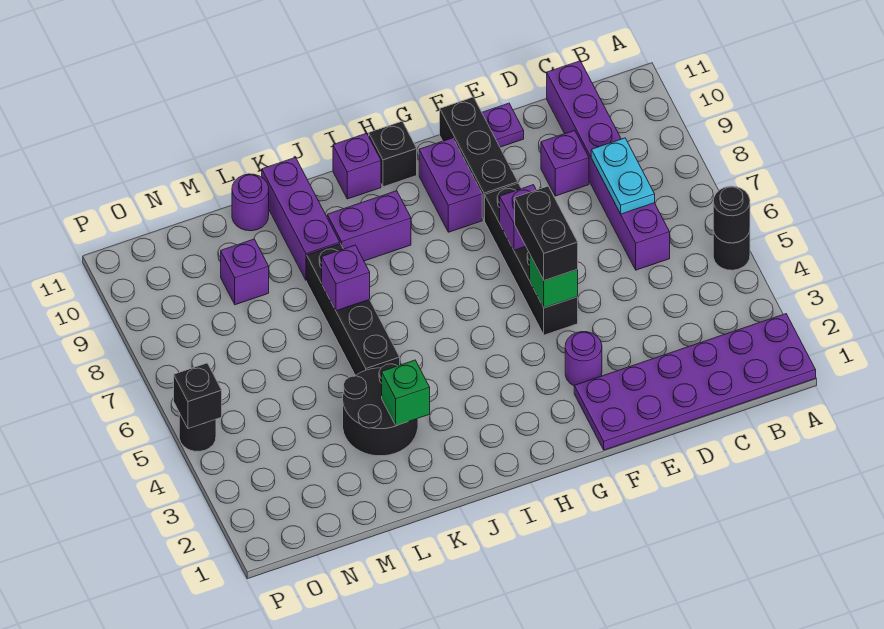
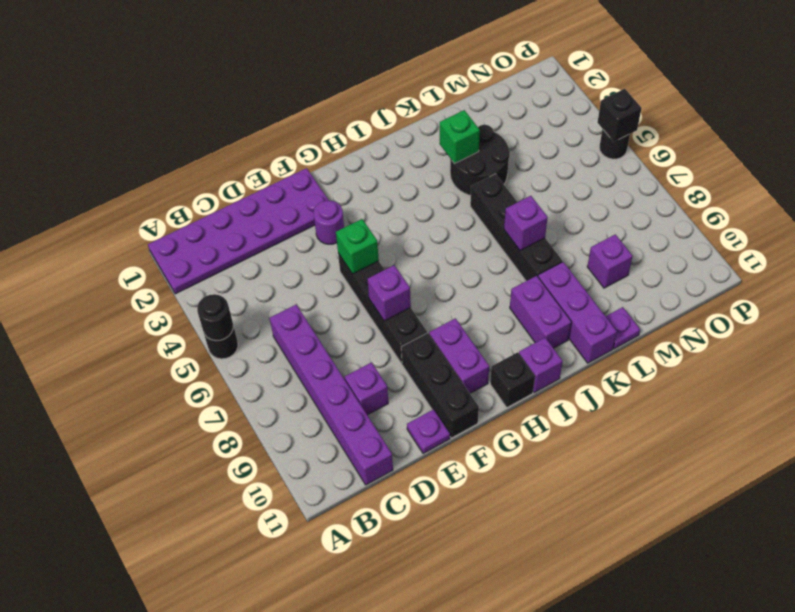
cyan plate C7:C8 level 2 -> none
black brick F5:F6 level 3 -> none
purple brick I9:J9 level 1 -> purple brick J9:J10 level 1
purple round brick L11 level 1 -> purple plate L11 level 1

